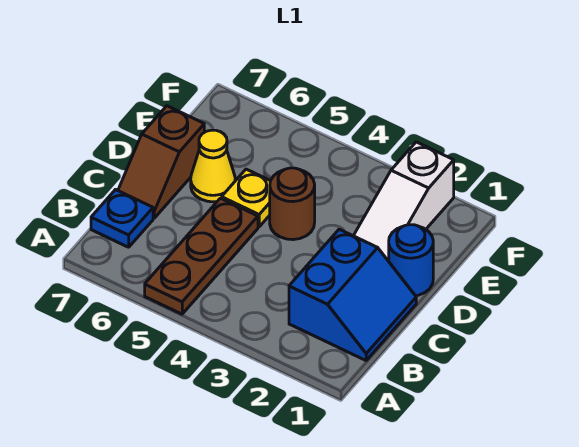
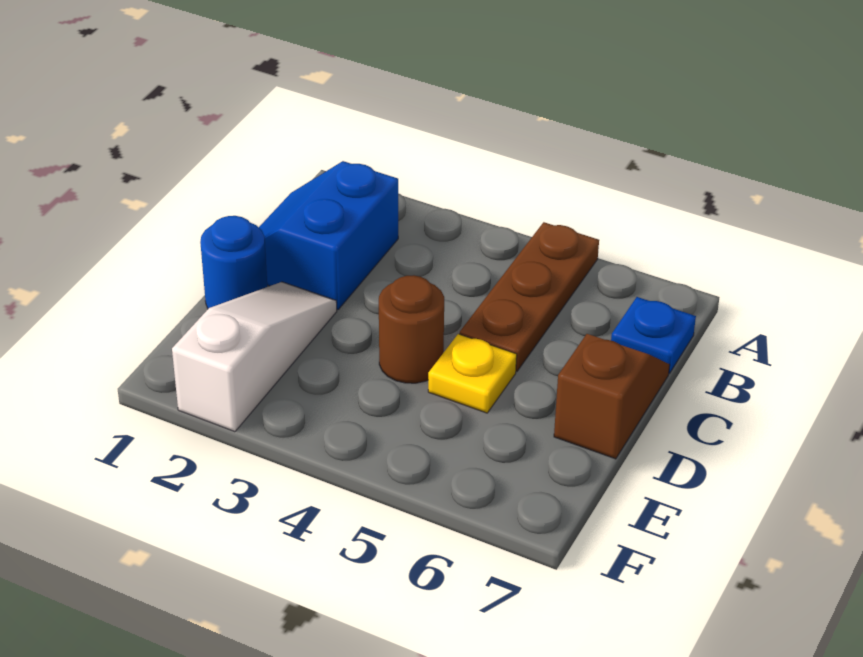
yellow cone D6 level 1 -> none

